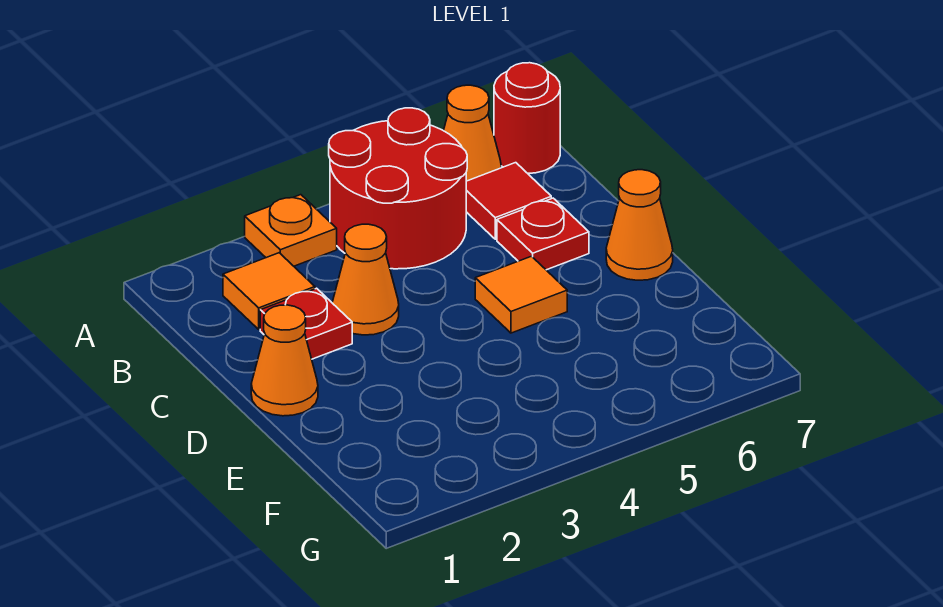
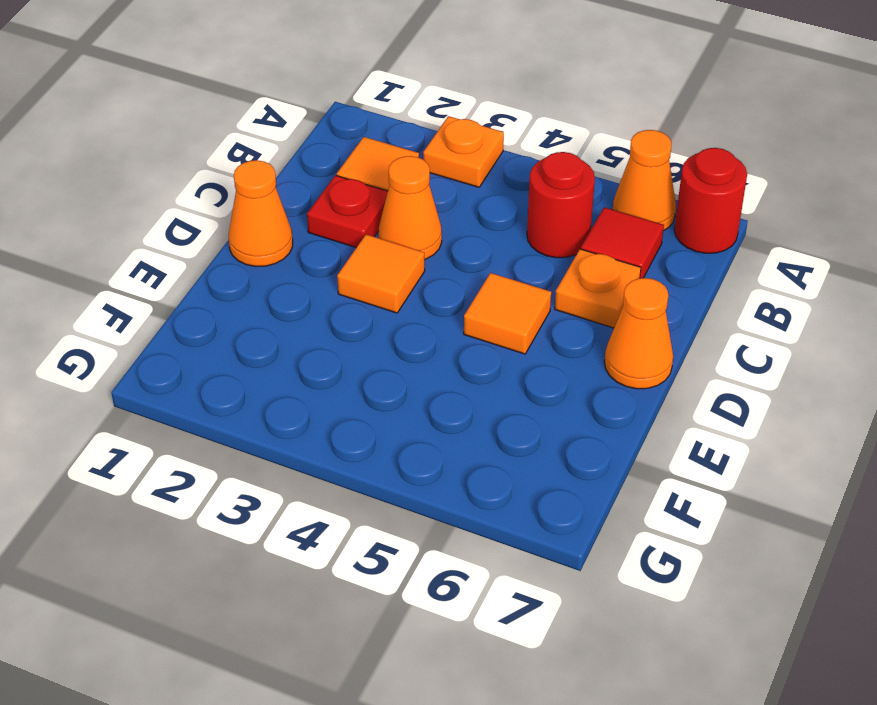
red round brick A4:B5 level 1 -> red round brick B5 level 1
red plate C6 level 1 -> orange plate C6 level 1
none -> orange tile D3 level 1

